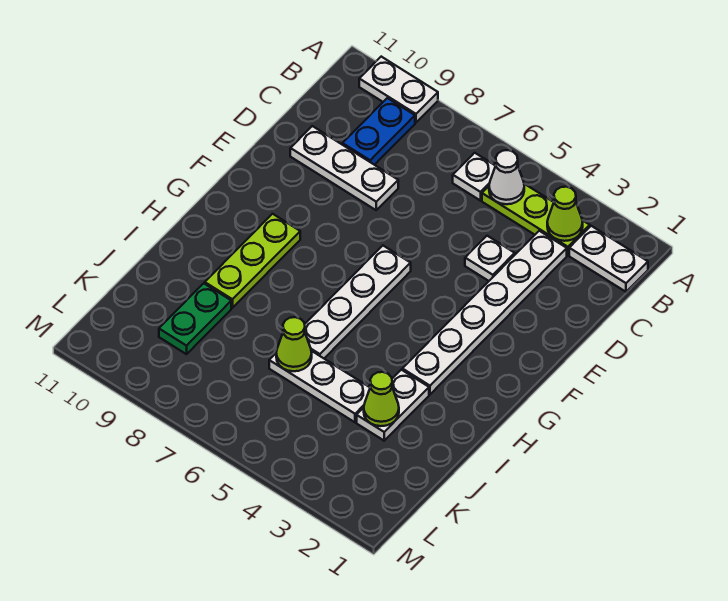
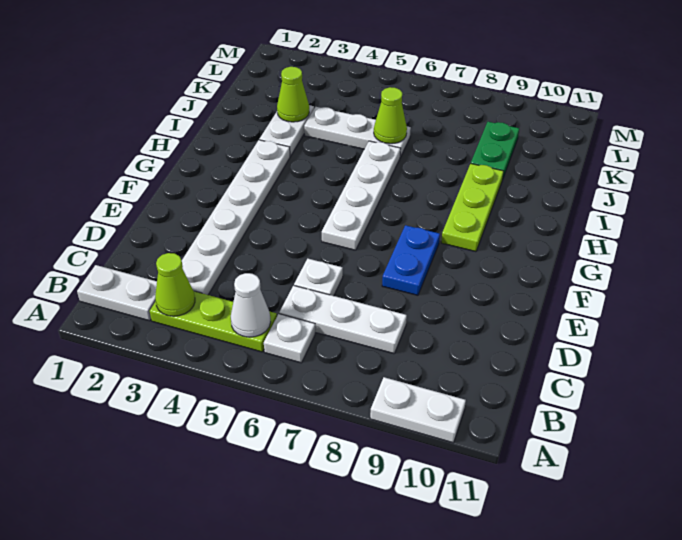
blue plate B9:C9 level 1 -> blue plate E8:F8 level 1
white plate D4 level 1 -> white plate D6 level 1
white plate D8:D10 level 1 -> white plate C6:C8 level 1

